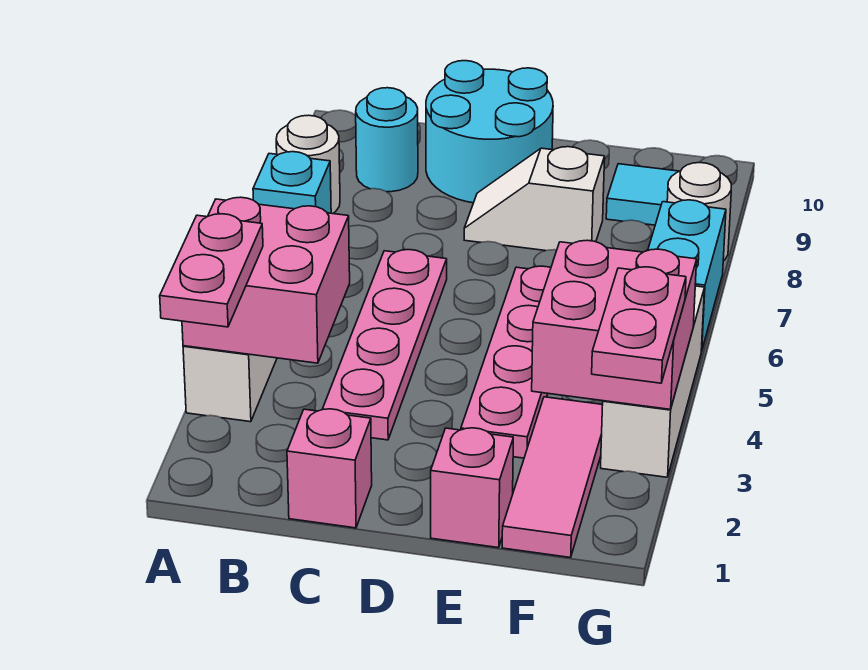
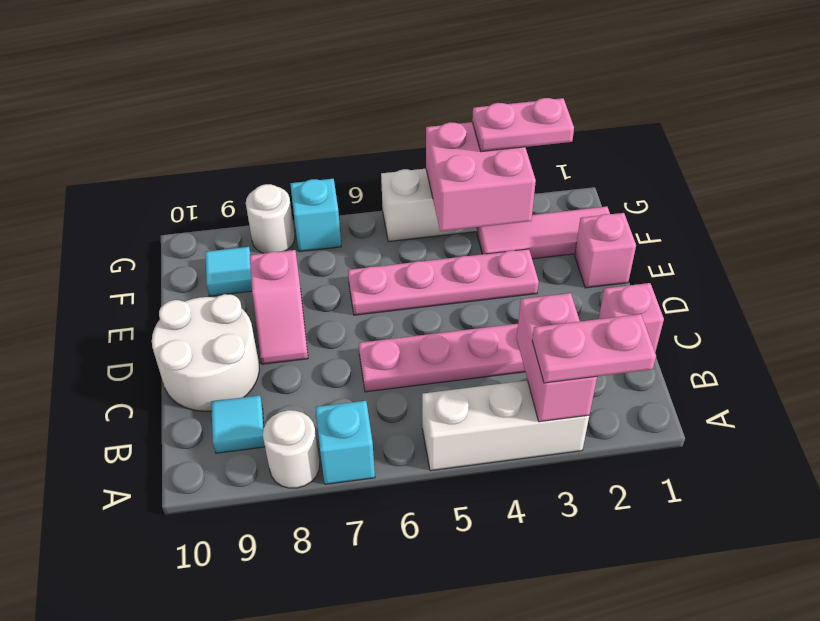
pink brick A3:B4 level 2 -> pink brick A3:B3 level 2
cyan round brick B9 level 1 -> cyan tile B9 level 1
cyan round brick C9:D10 level 1 -> white round brick C9:D10 level 1
white slope D8:E8 level 1 top E -> pink slope D8:E8 level 1 top E
cyan brick G6:G7 level 1 -> cyan brick G7 level 1

